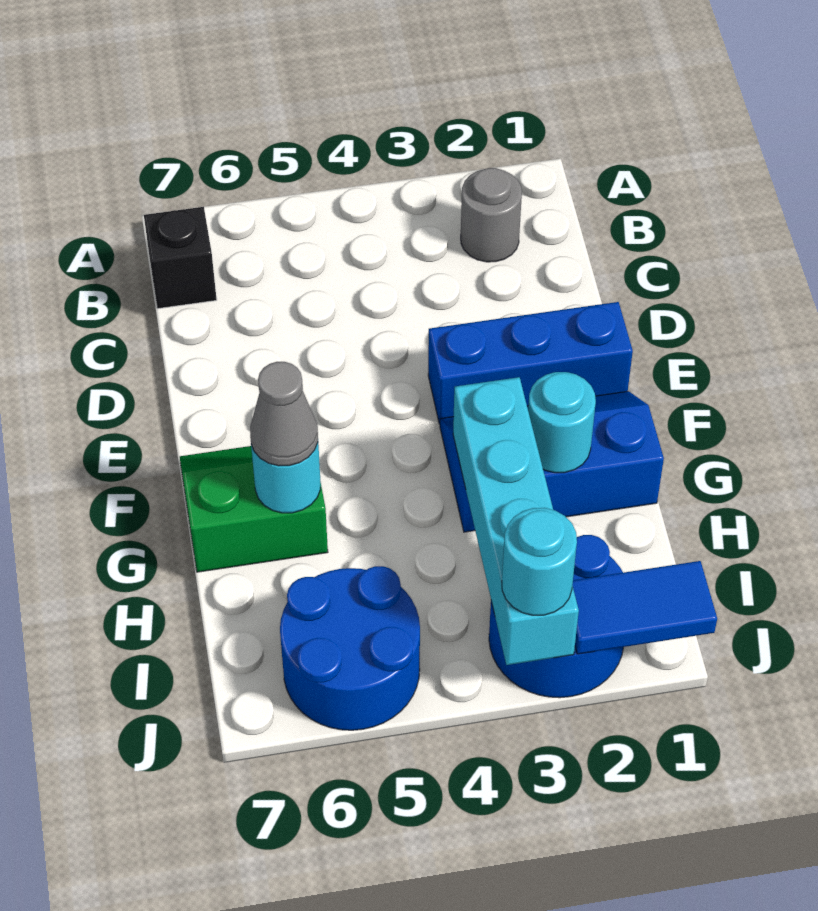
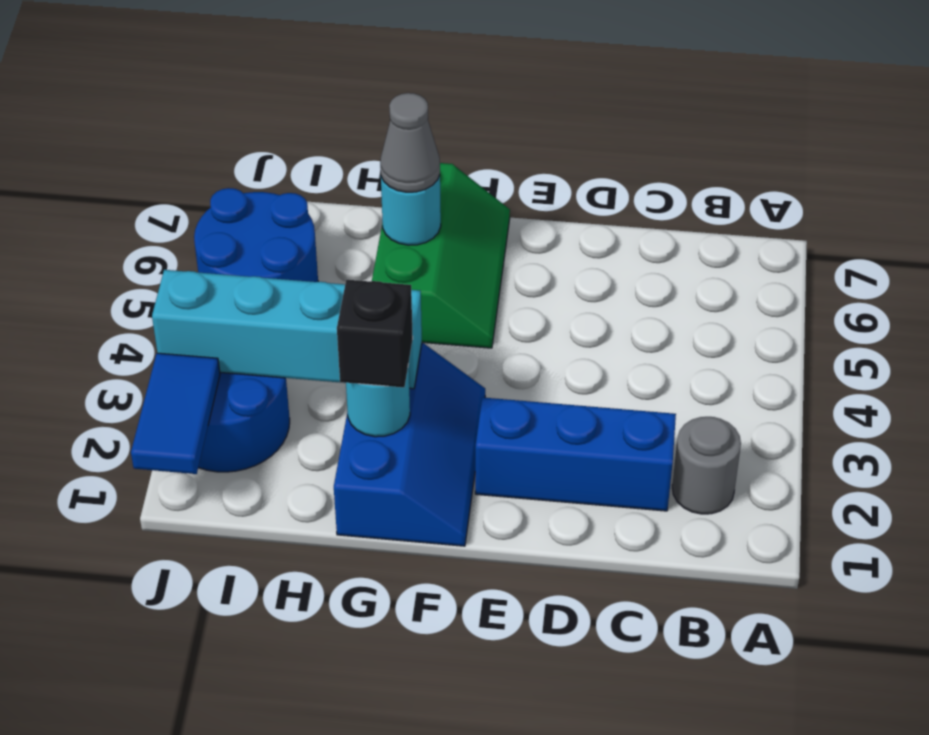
black brick B7 level 1 -> black brick G2 level 3
blue brick E1:E3 level 1 -> blue brick C2:E2 level 1
green slope F6:G7 level 1 top G -> green slope F5:G7 level 1 top G
cyan round brick J3 level 3 -> none

